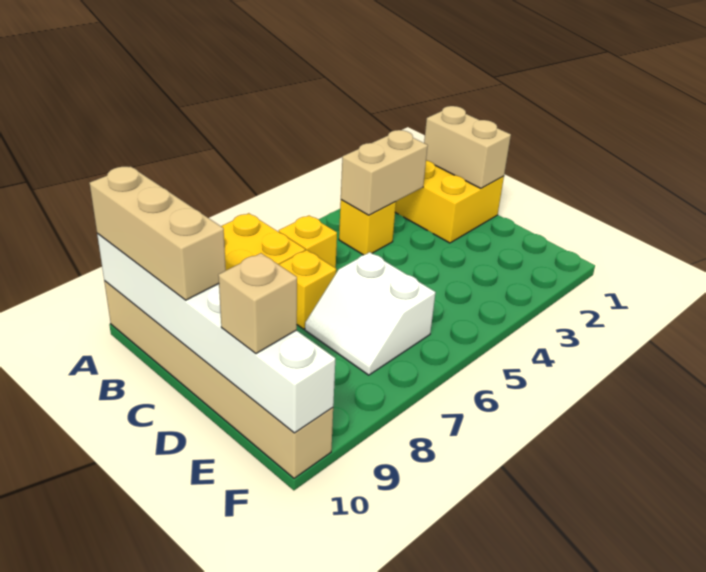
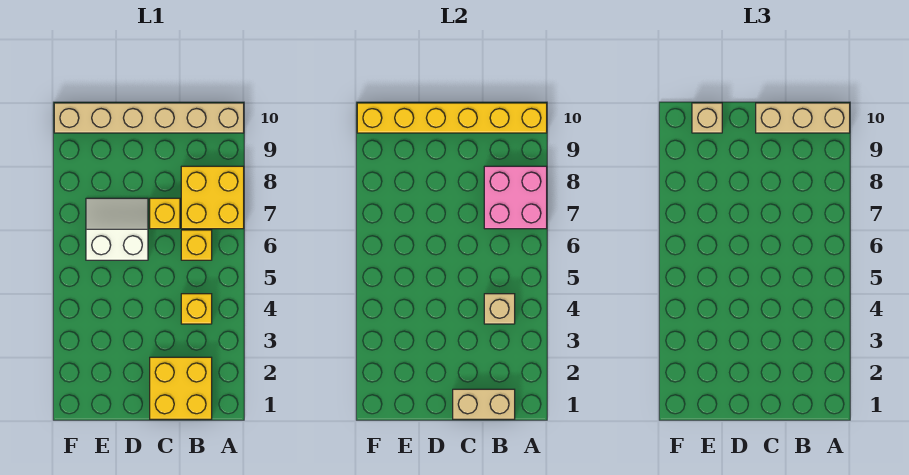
none -> pink brick A7:B8 level 2
white brick A10:F10 level 2 -> yellow brick A10:F10 level 2
tan brick B3:B4 level 2 -> tan brick B4 level 2

